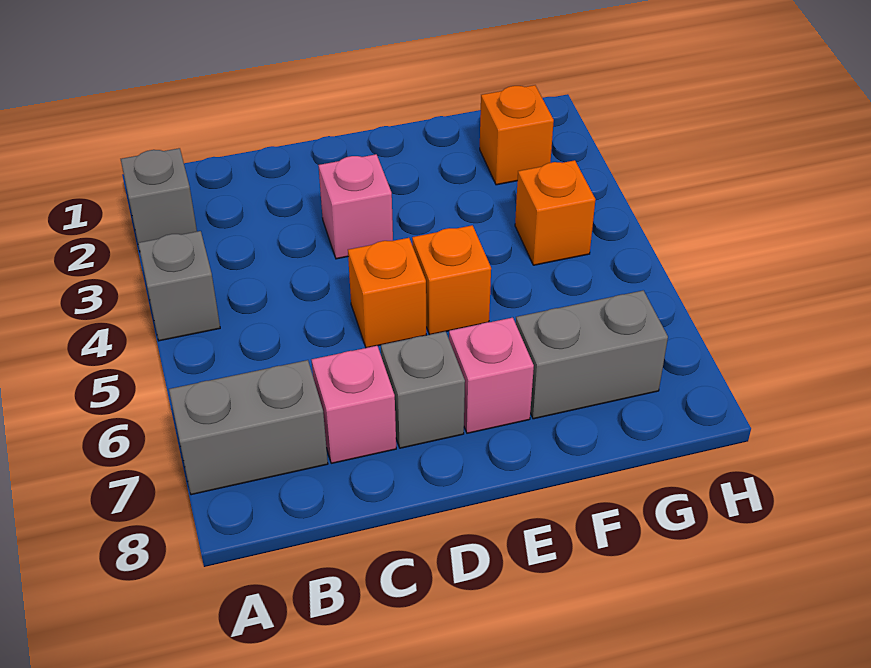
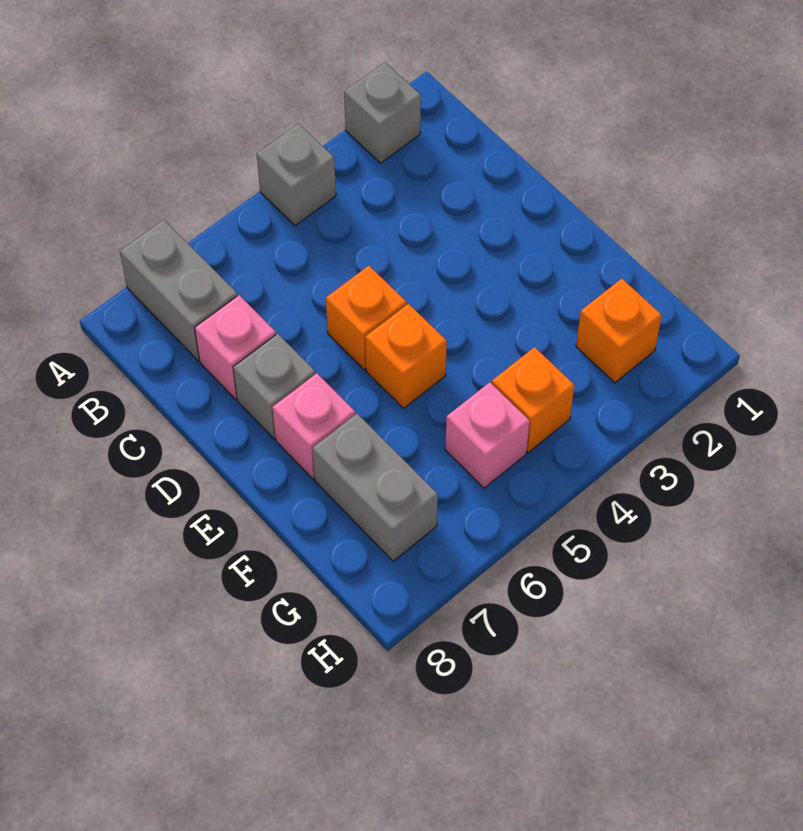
pink brick D3 level 1 -> pink brick G5 level 1

